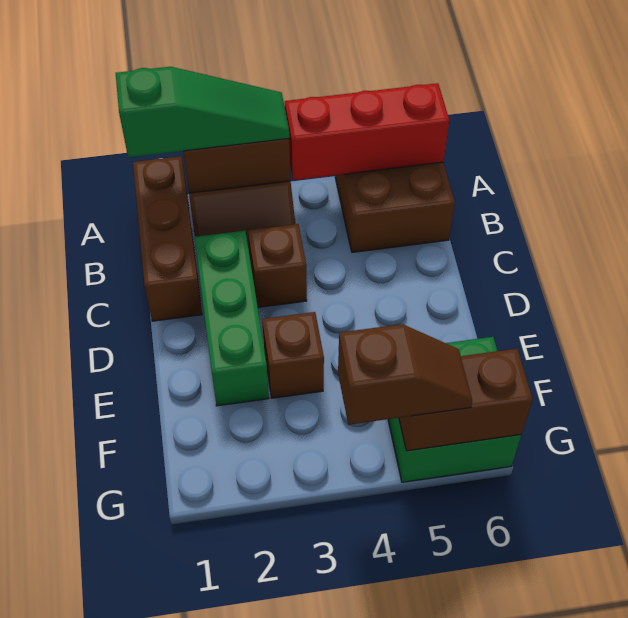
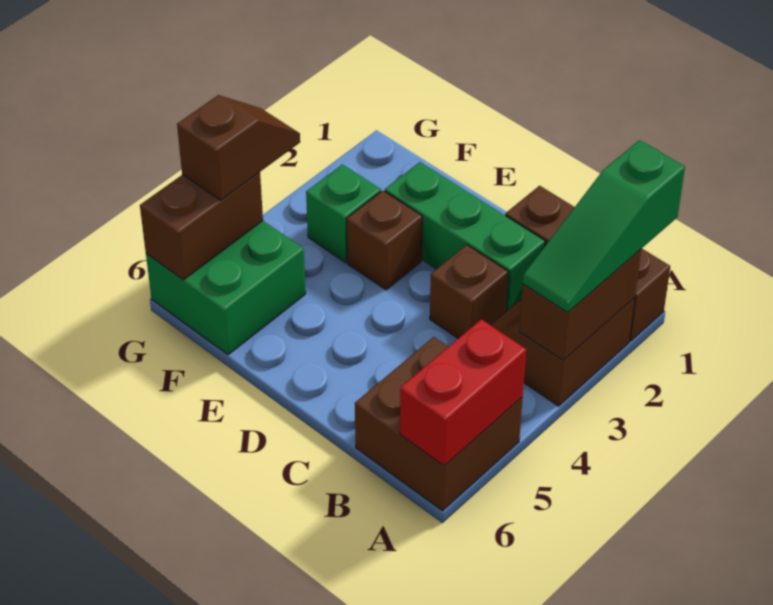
red brick A4:A6 level 2 -> red brick A5:A6 level 2
none -> green brick F3 level 1
brown slope G4:G5 level 3 top 4 -> brown slope G4:G5 level 3 top 5

